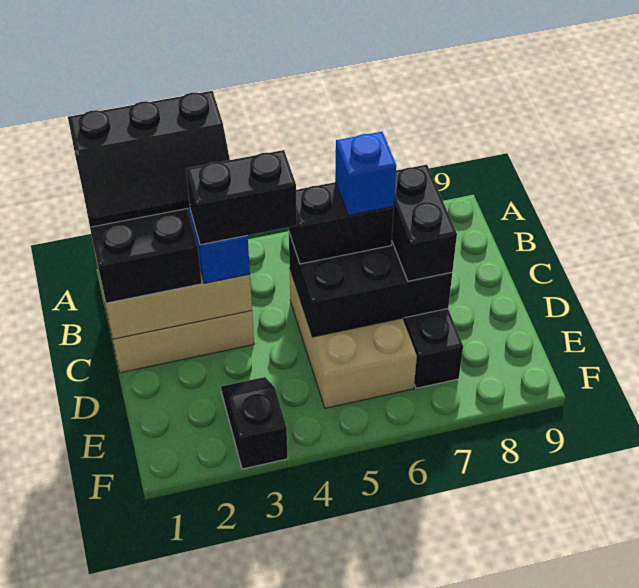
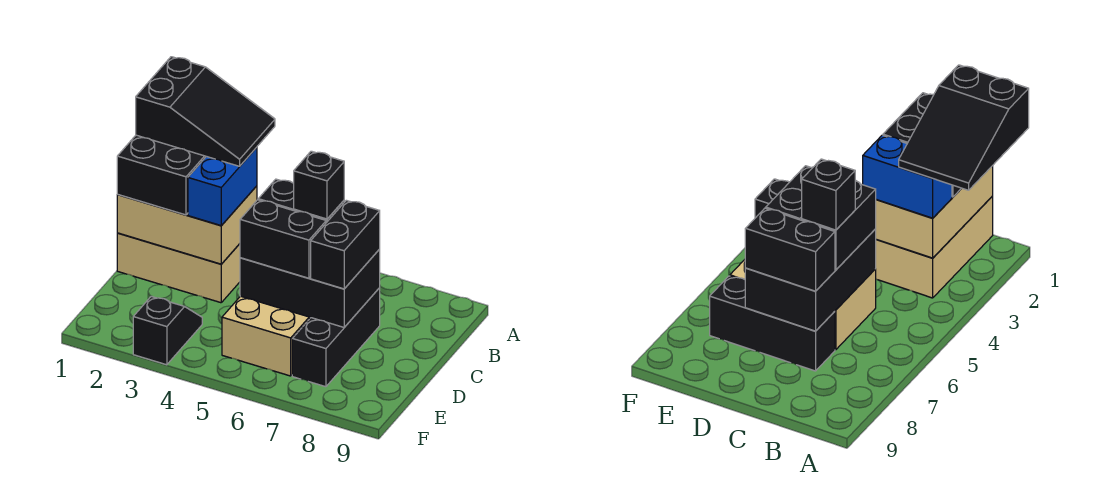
black slope A1:B3 level 4 top A -> black slope A1:B3 level 4 top 1
black brick C3:C4 level 4 -> black brick D5:D6 level 3
blue brick C6 level 4 -> black brick C6 level 4

